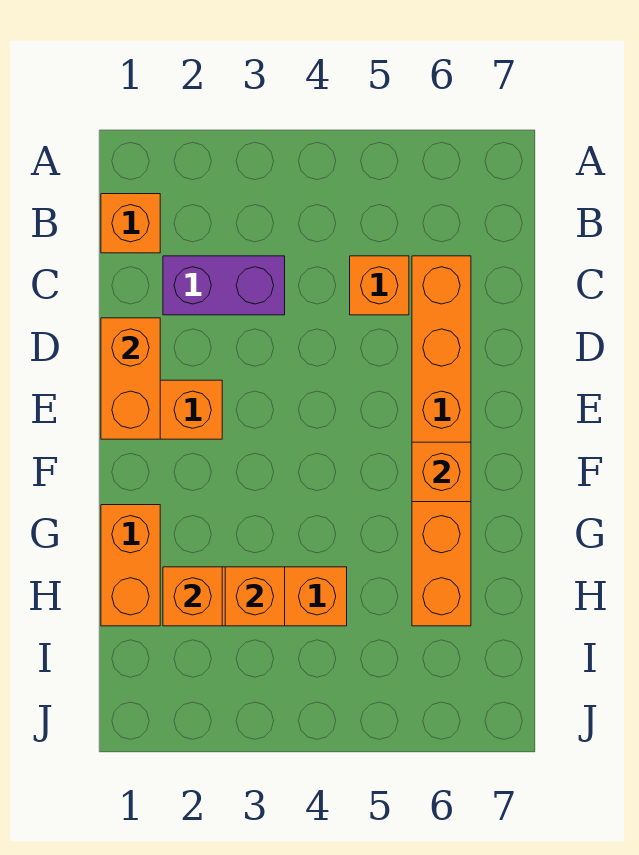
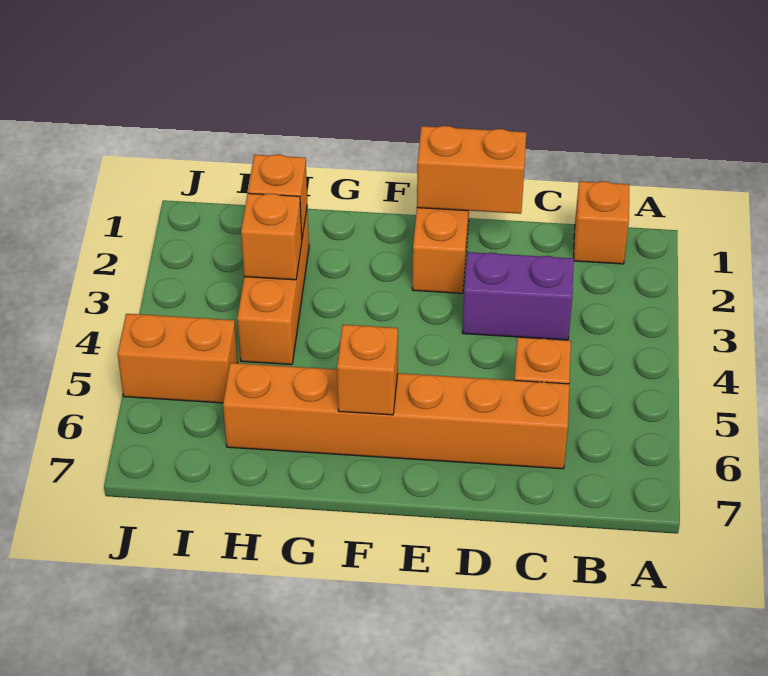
purple brick C2:C3 level 1 -> purple brick C3:D3 level 1
orange brick G1:H1 level 1 -> orange brick I5:J5 level 1

